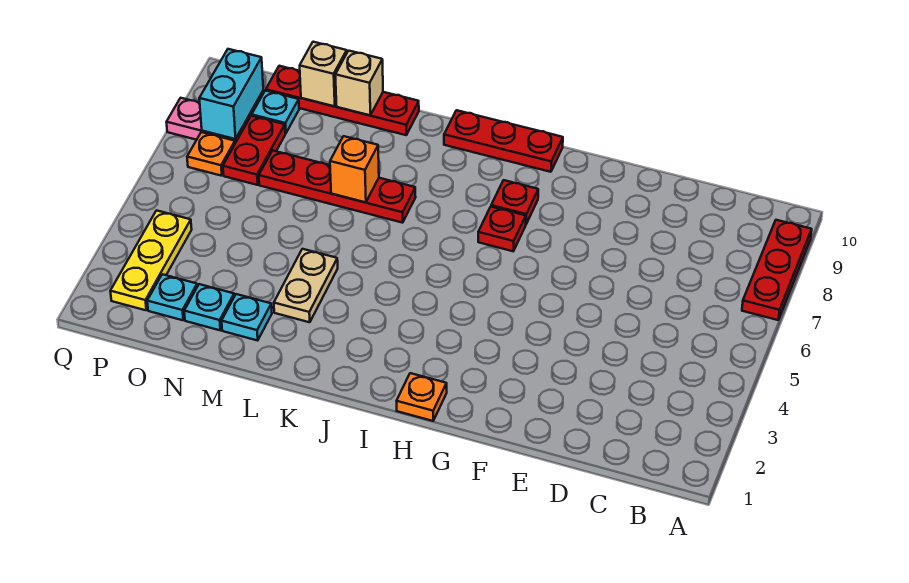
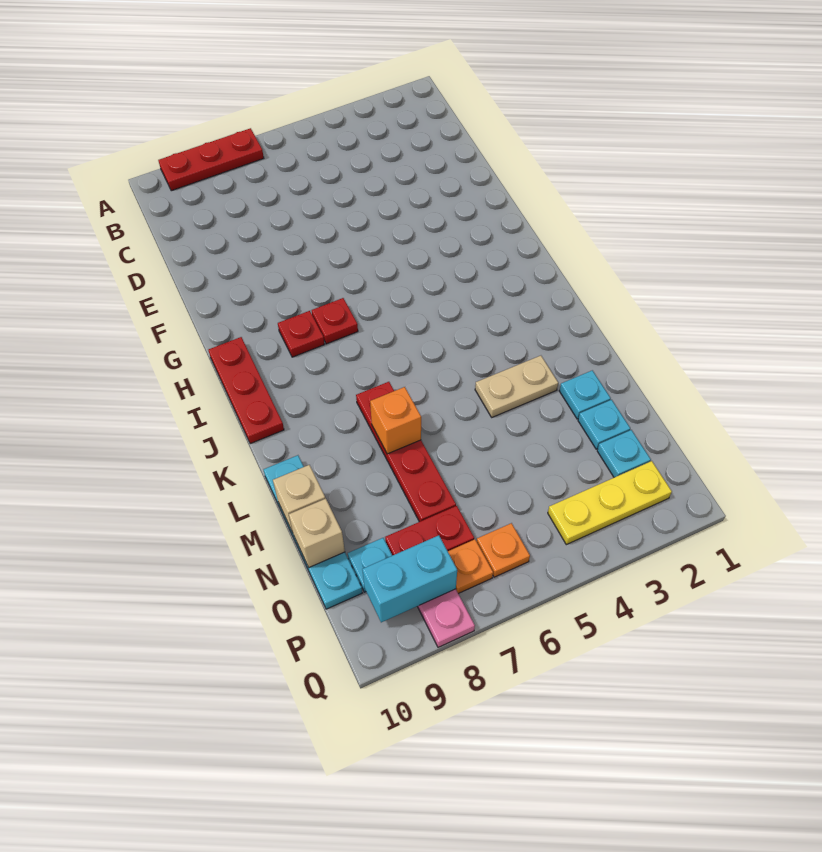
orange plate H1 level 1 -> orange plate P6 level 1
red plate L10:O10 level 1 -> cyan plate L10:O10 level 1

